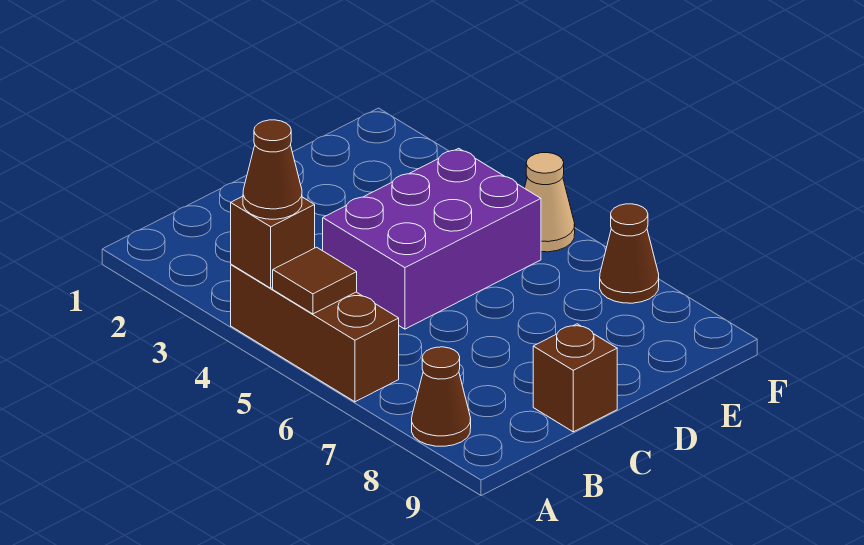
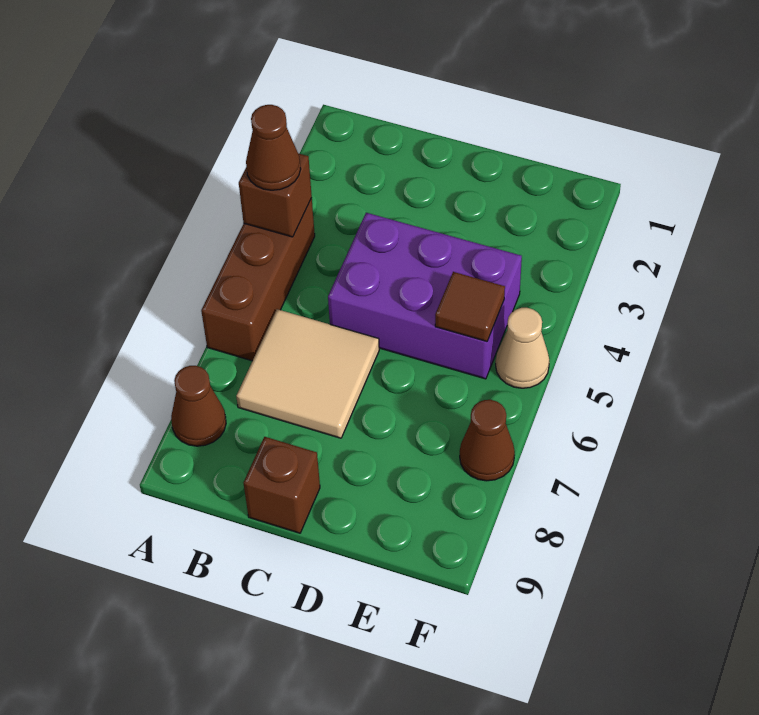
brown tile A5 level 2 -> brown tile E5 level 2
none -> tan tile B6:C7 level 1

